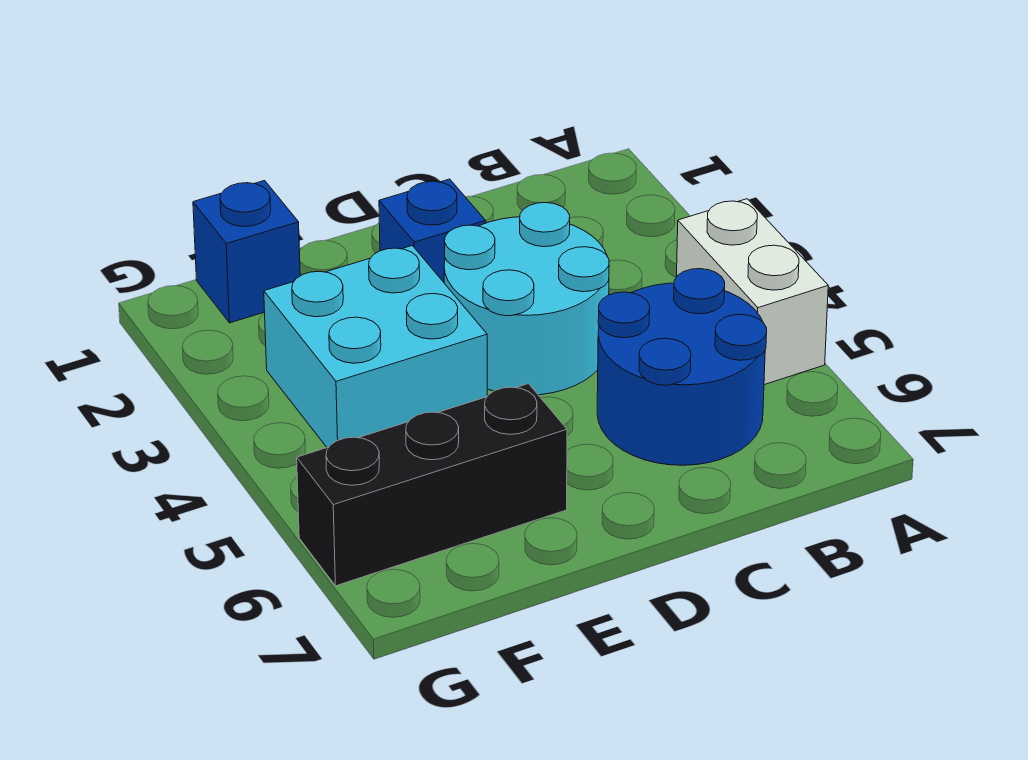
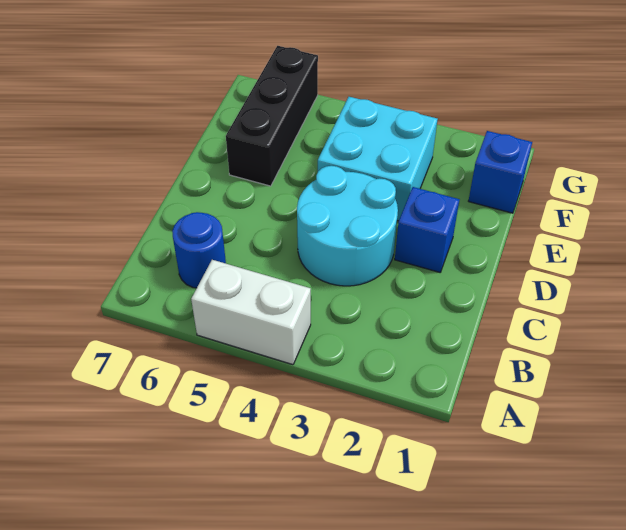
blue round brick B5:C6 level 1 -> blue round brick B6 level 1

